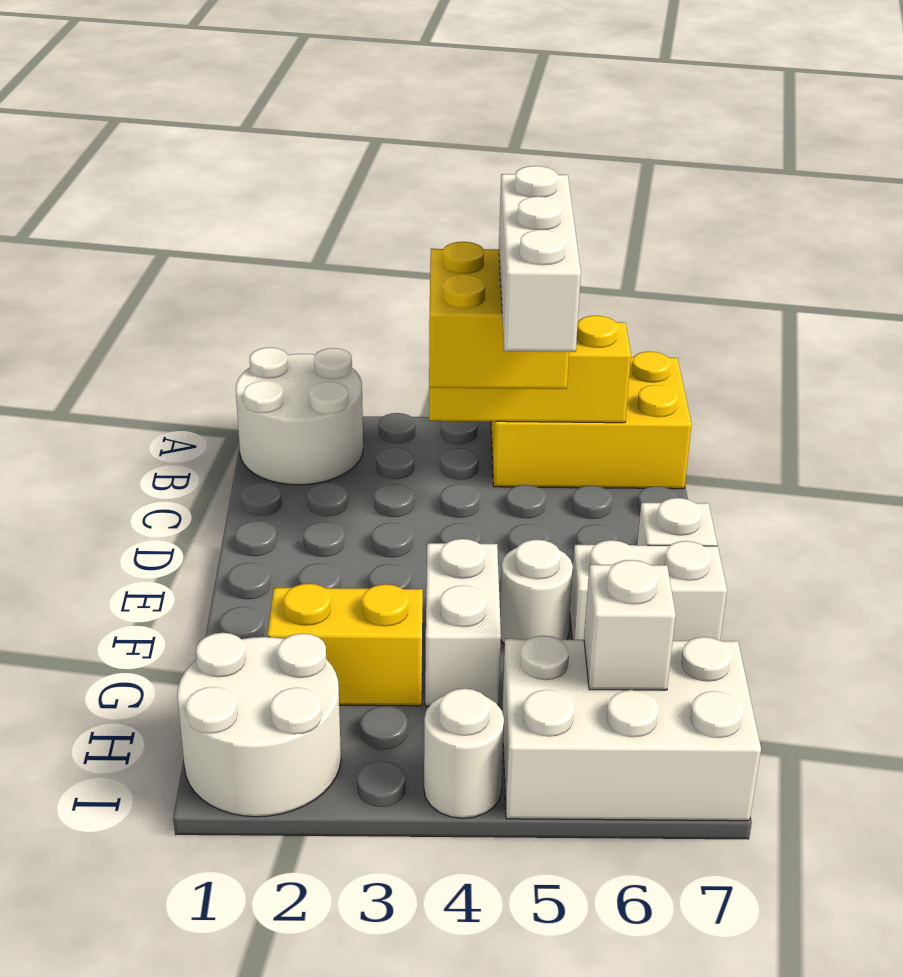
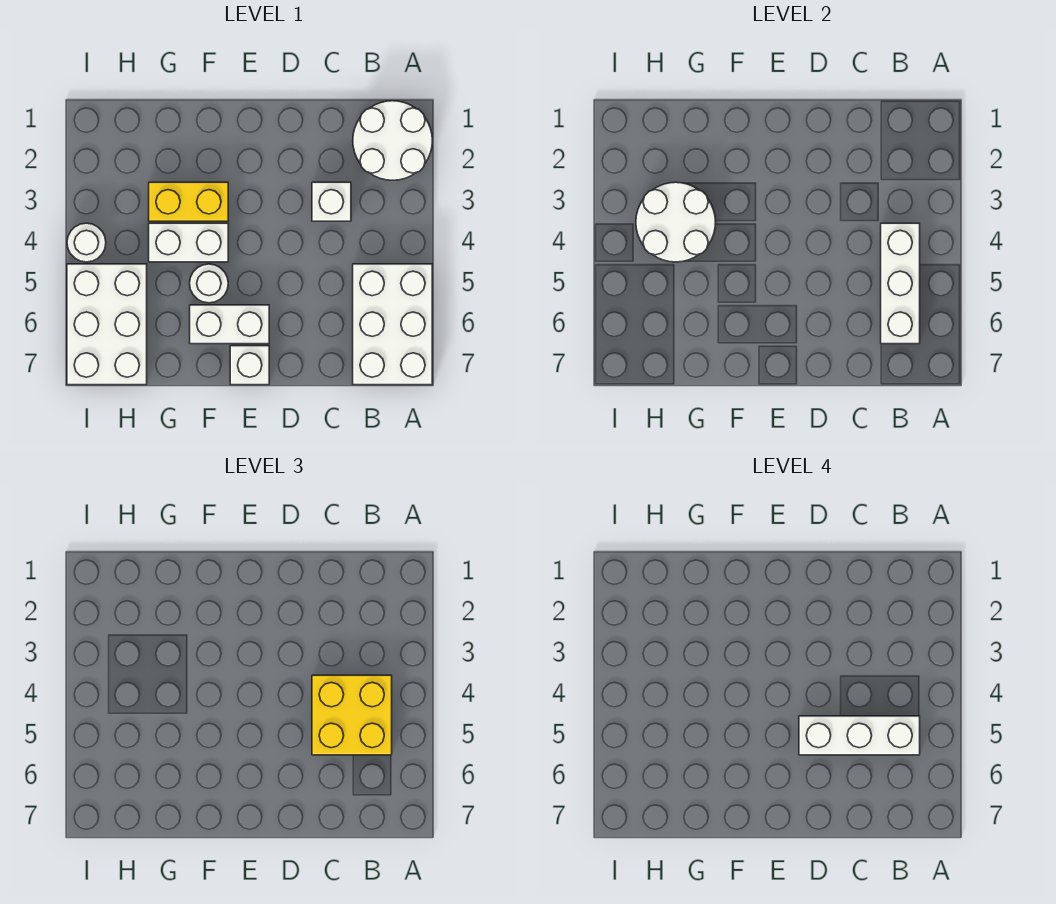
yellow brick A5:B7 level 1 -> white brick A5:B7 level 1
yellow brick B4:B6 level 2 -> white brick B4:B6 level 2
white brick F6:F7 level 1 -> white brick E6:F6 level 1
yellow brick G2:G3 level 1 -> yellow brick F3:G3 level 1
white round brick H1:I2 level 1 -> white round brick G3:H4 level 2
white brick H6 level 2 -> white brick C3 level 1

